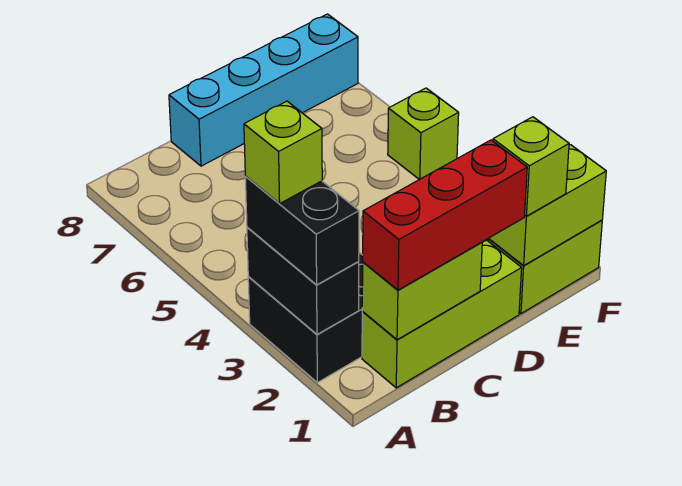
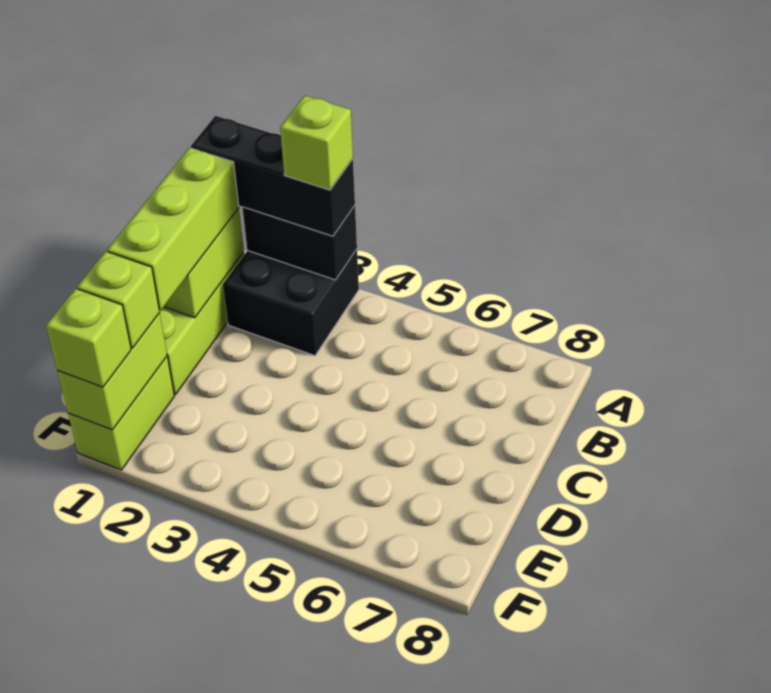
black brick A2:A3 level 3 -> black brick A1:A3 level 3
red brick B1:D1 level 3 -> lime brick B1:D1 level 3
cyan brick C8:F8 level 1 -> none
lime brick F5 level 1 -> lime brick F1 level 3

